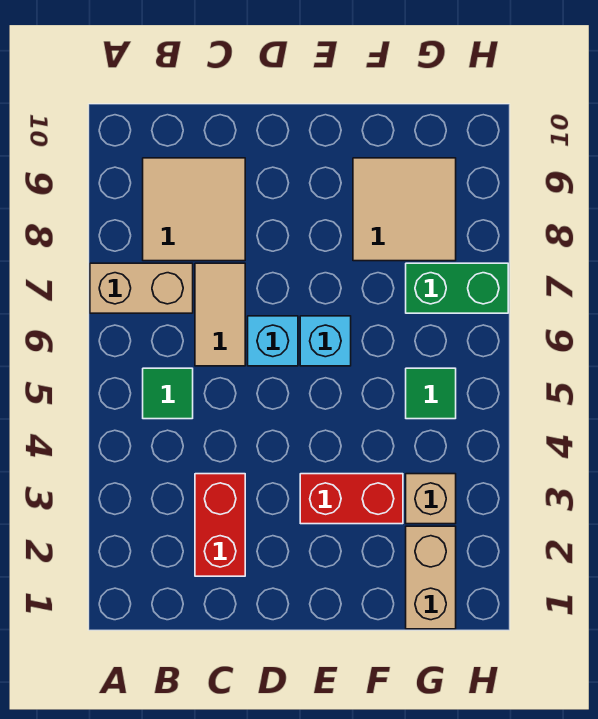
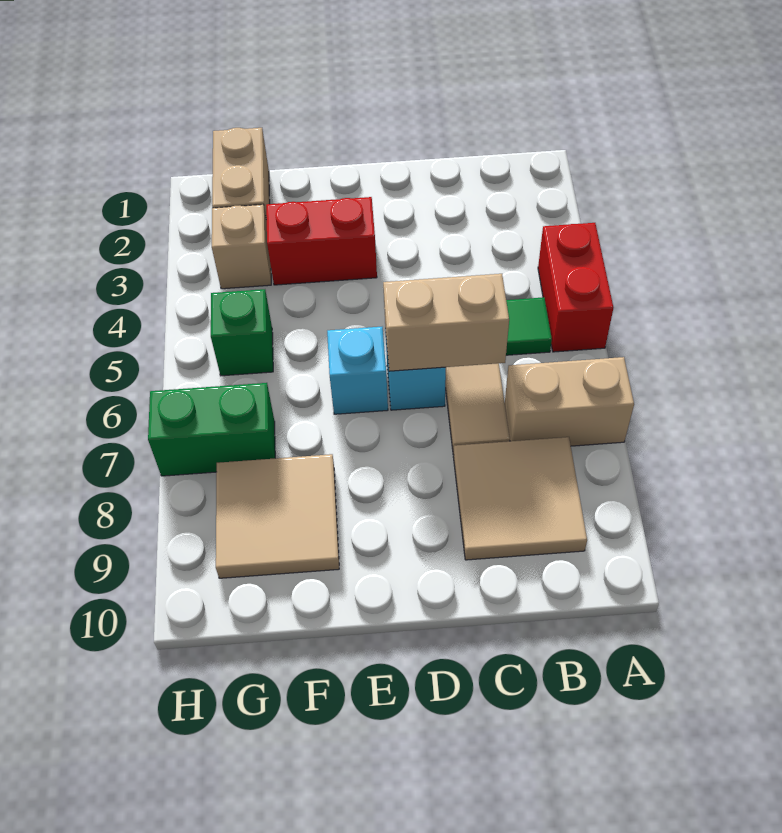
red brick C2:C3 level 1 -> red brick A4:A5 level 1
none -> tan brick C6:D6 level 2
green tile G5 level 1 -> green brick G5 level 1

